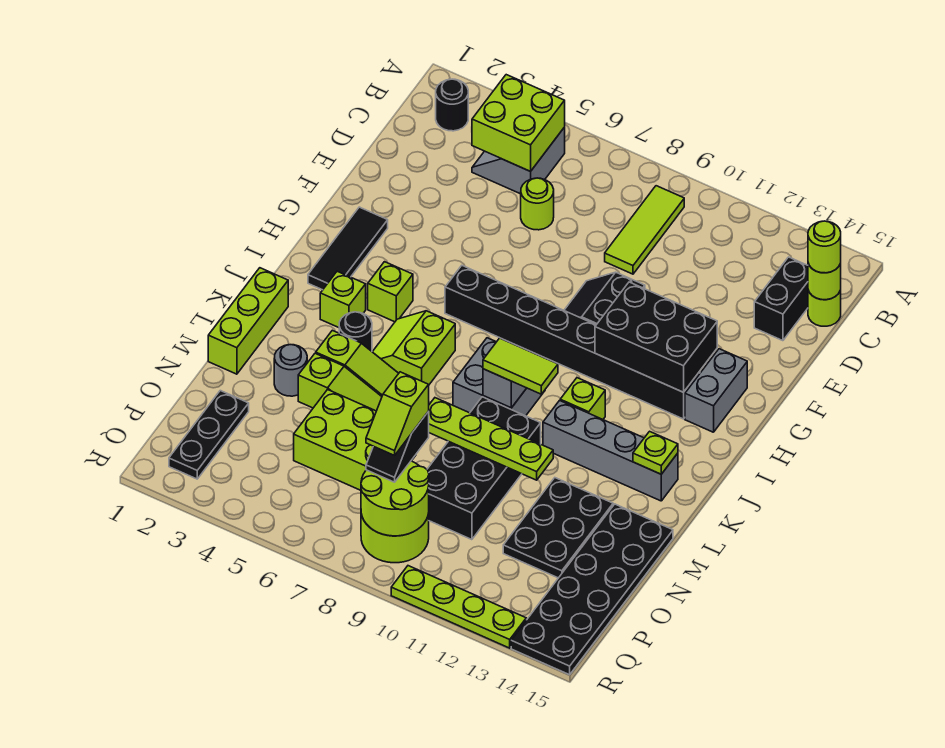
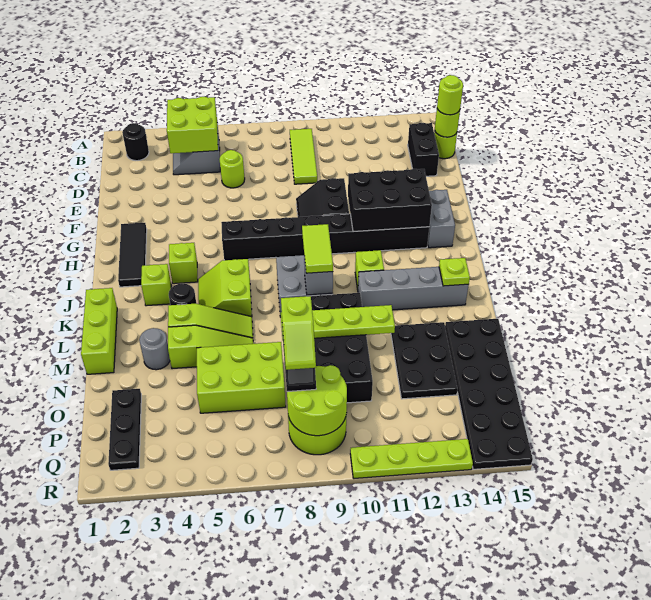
lime tile K9:K10 level 3 -> lime tile J9:K9 level 3

